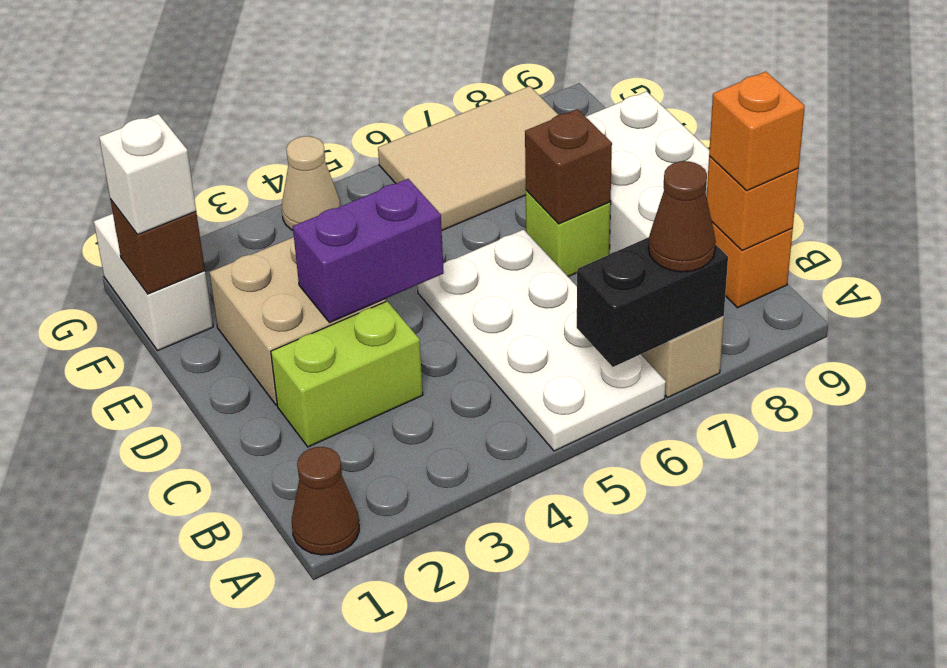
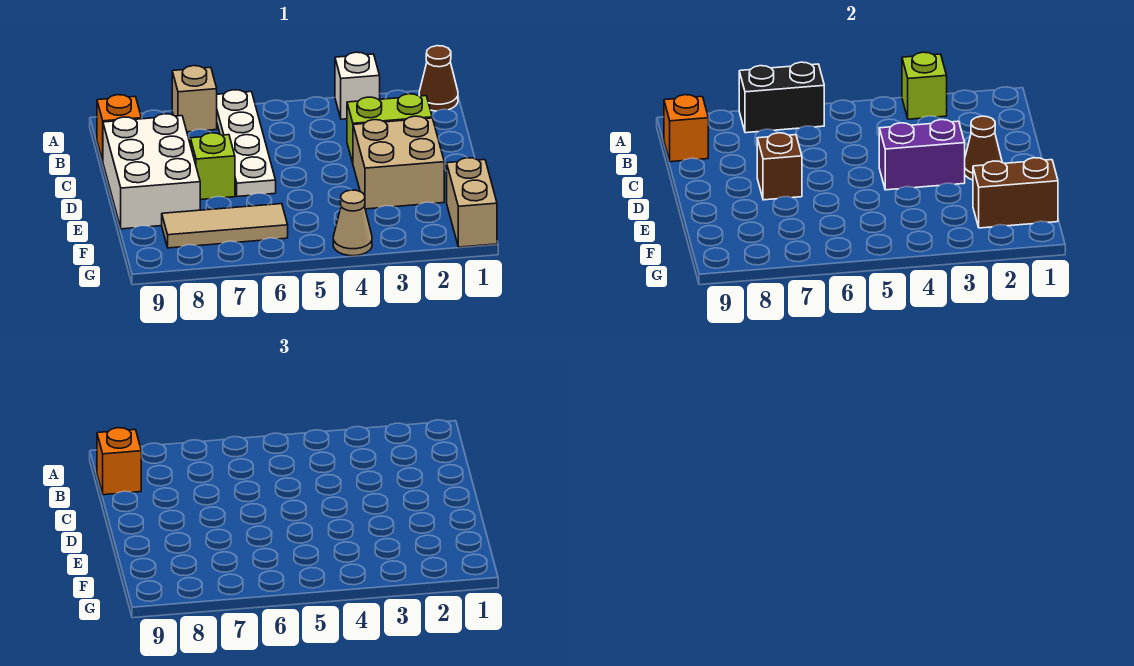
none -> lime brick A3 level 2
white plate A5:D6 level 1 -> white plate A6:D6 level 1
brown cone A7 level 3 -> brown cone D2 level 2
white brick F1:G1 level 1 -> tan brick F1:G1 level 1
brown brick F1 level 2 -> brown brick F1:F2 level 2
white brick F1 level 3 -> white brick A3 level 1
tan tile F6:G8 level 1 -> tan tile F6:F8 level 1

